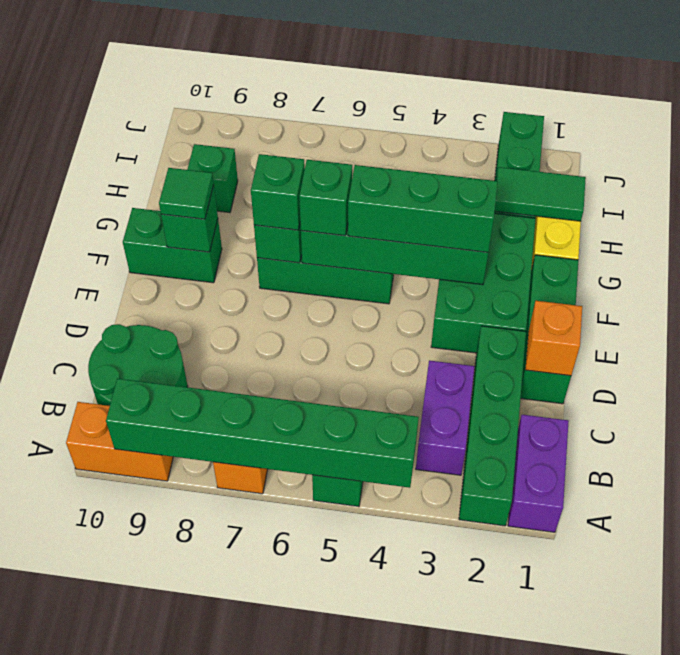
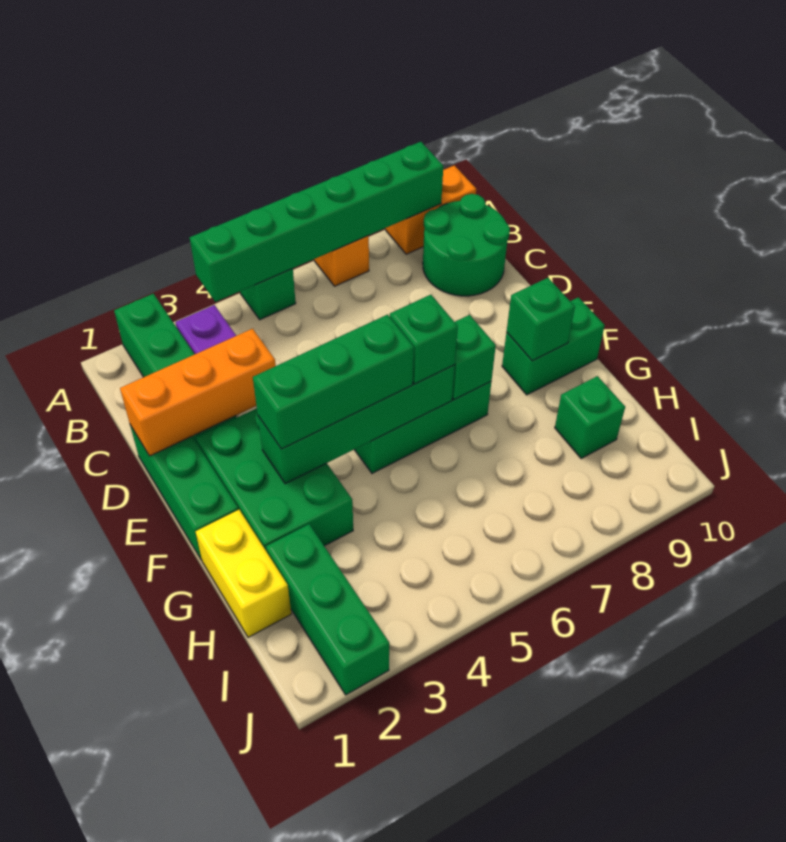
purple brick A1:B1 level 1 -> none
orange brick D1 level 2 -> orange brick D1:D3 level 2
green brick F7 level 3 -> none
green tile F9 level 3 -> none
green tile H1:H2 level 2 -> none

